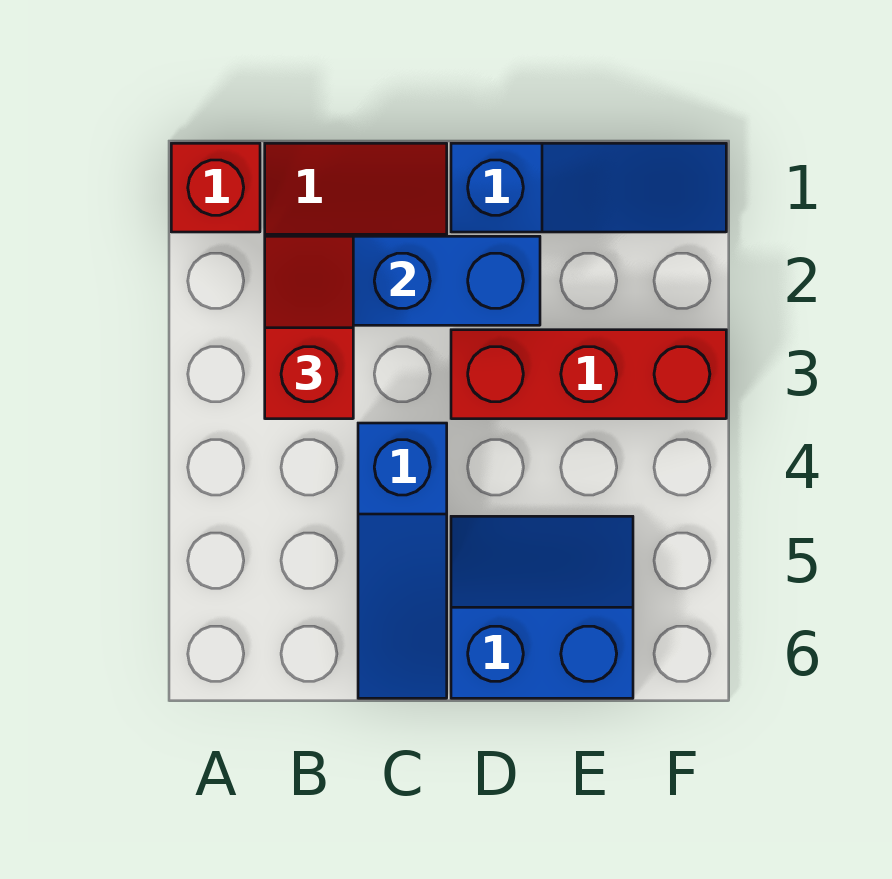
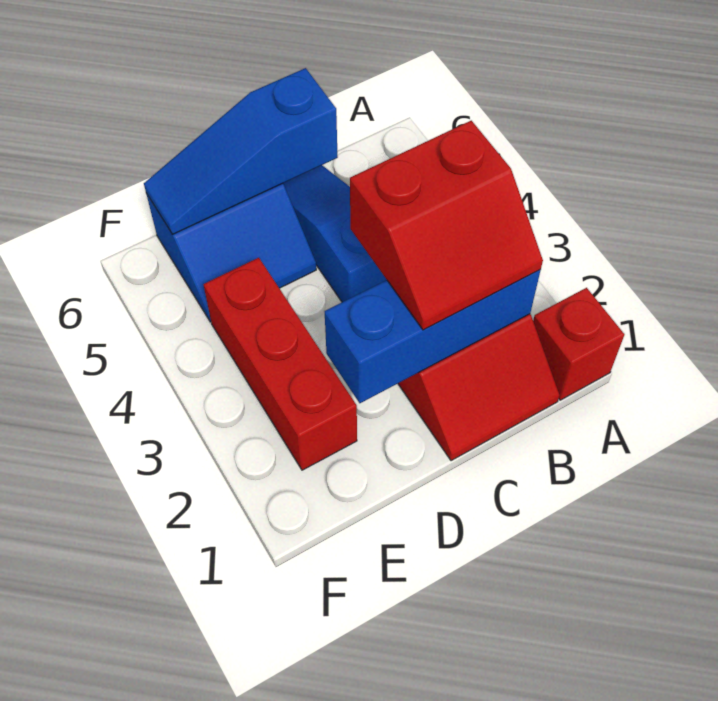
red slope B2:B3 level 3 top 3 -> red slope B2:C3 level 3 top 3
blue slope D1:F1 level 1 top D -> blue slope C6:E6 level 2 top C
red brick D3:F3 level 1 -> red brick E2:E4 level 1

